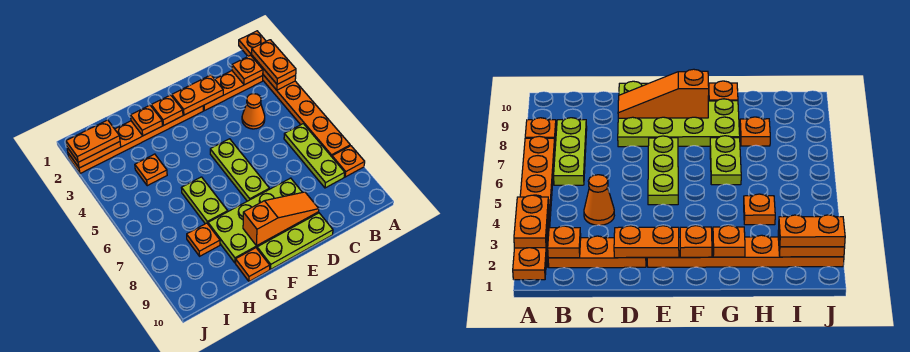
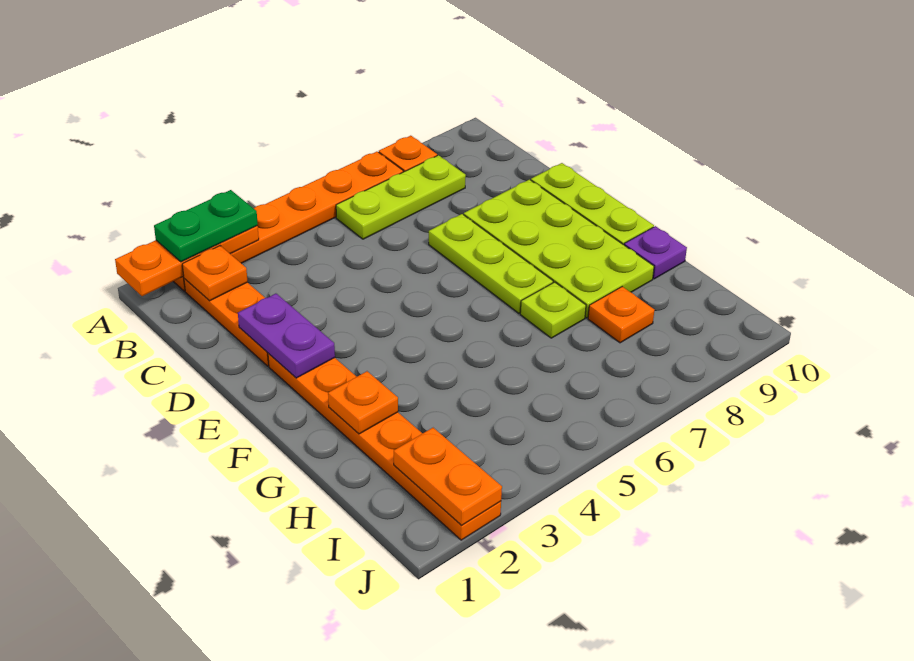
orange plate A2:A3 level 3 -> green plate A2:A3 level 3
orange cone C4 level 1 -> none
orange plate D2:E2 level 2 -> purple plate D2:E2 level 2
orange slope D9:F9 level 2 top F -> none
lime plate E5:E7 level 1 -> lime plate D7:F7 level 1
orange plate F2 level 2 -> none
lime plate G6:G7 level 1 -> lime plate G7 level 1
orange plate G10 level 1 -> purple plate G10 level 1
orange plate H4 level 1 -> none
orange plate I2:J2 level 3 -> none

